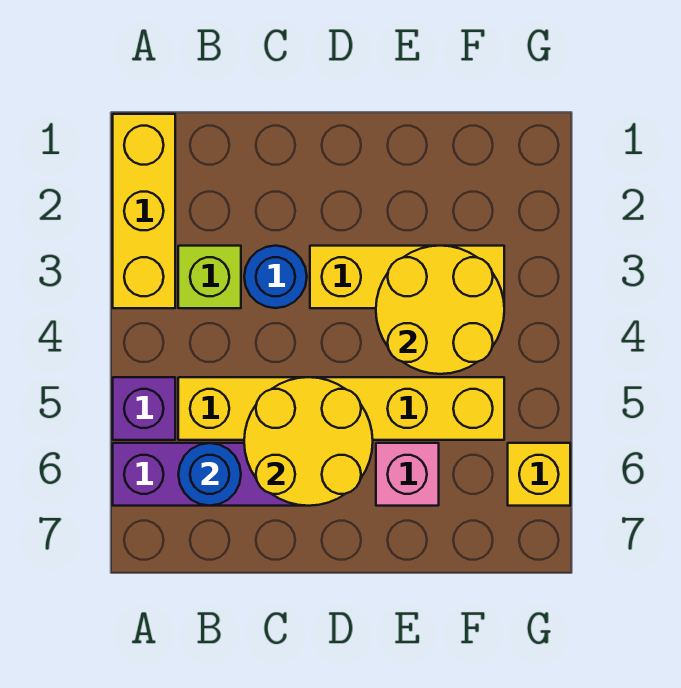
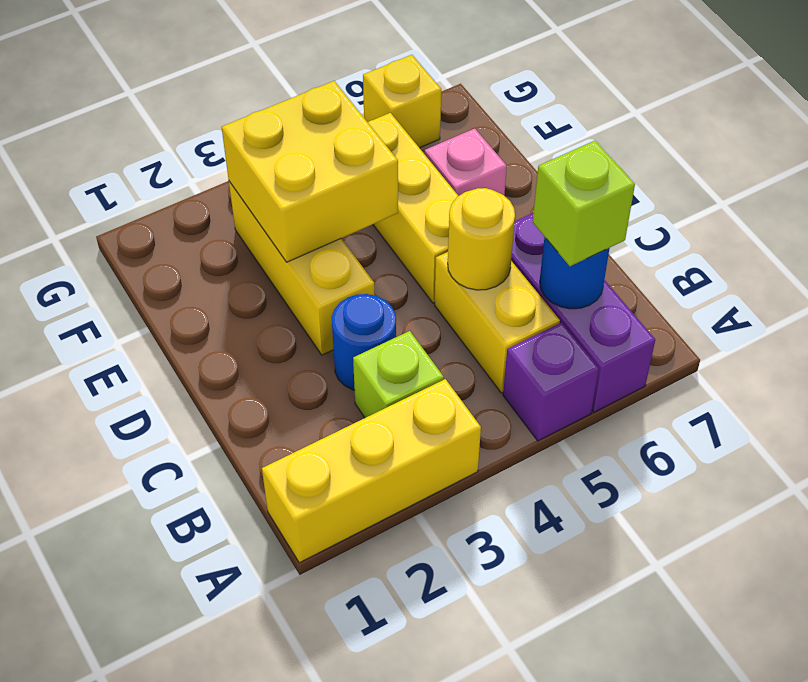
none -> lime brick B6 level 3
yellow round brick C5:D6 level 2 -> yellow round brick C5 level 2
yellow round brick E3:F4 level 2 -> yellow brick E3:F4 level 2

